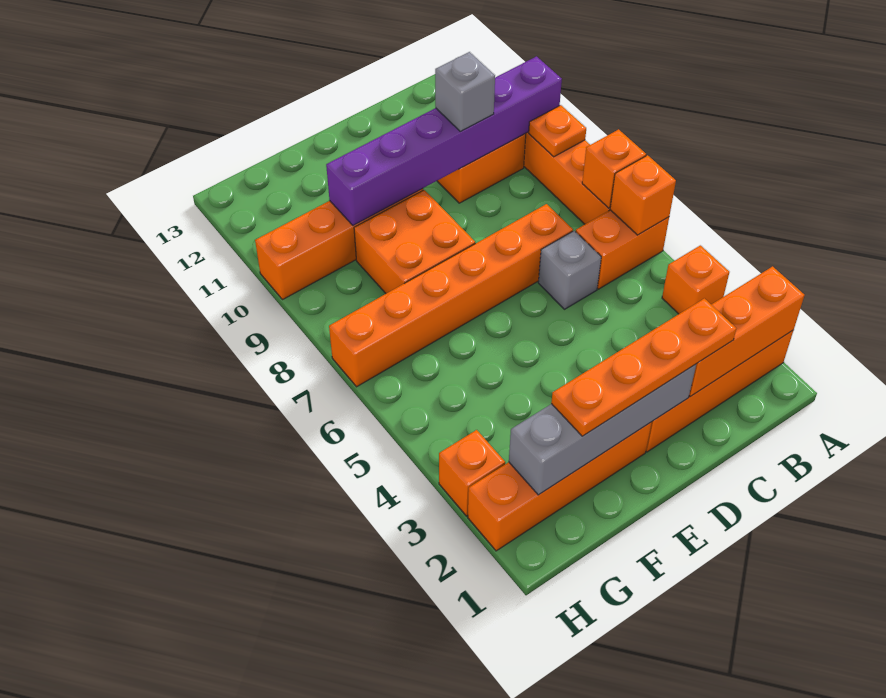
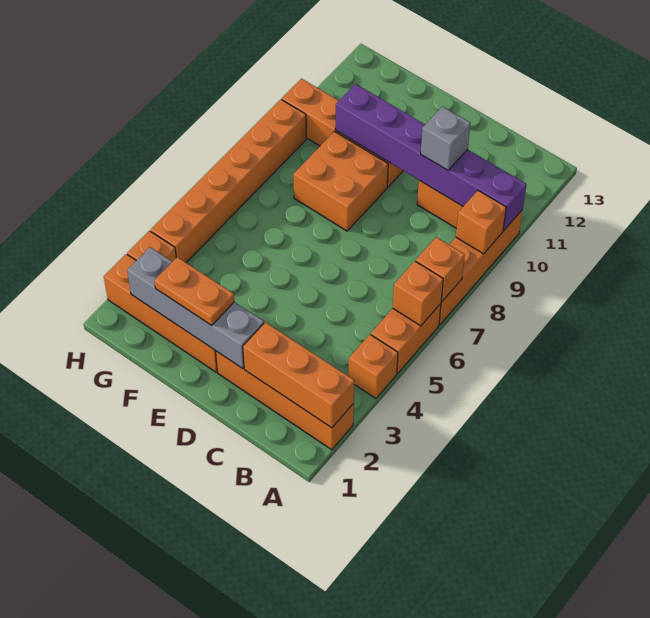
orange brick A6:B6 level 1 -> orange brick A5:A6 level 1
orange plate A9 level 2 -> orange brick A9 level 2
orange plate C2:F2 level 3 -> orange plate E2:F2 level 3
grey brick C6 level 1 -> none
orange brick C7:H7 level 1 -> orange brick H4:H9 level 1

